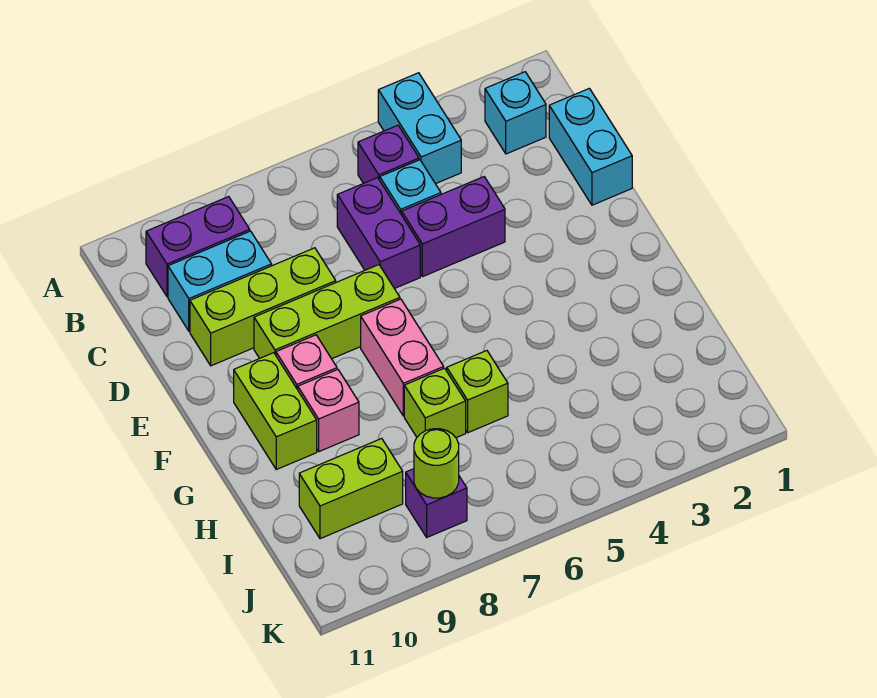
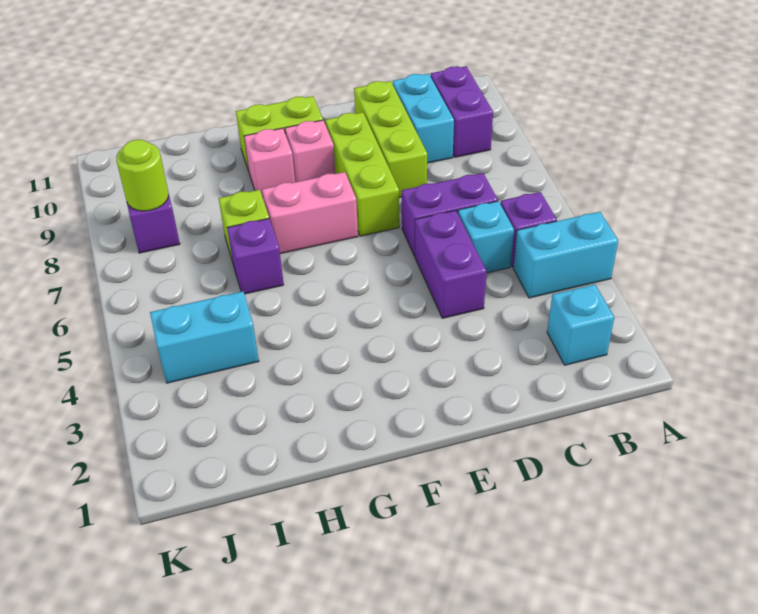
cyan brick C1:D1 level 1 -> cyan brick I4:J4 level 1
lime brick H6 level 1 -> purple brick H6 level 1
lime brick I9:I10 level 1 -> none

